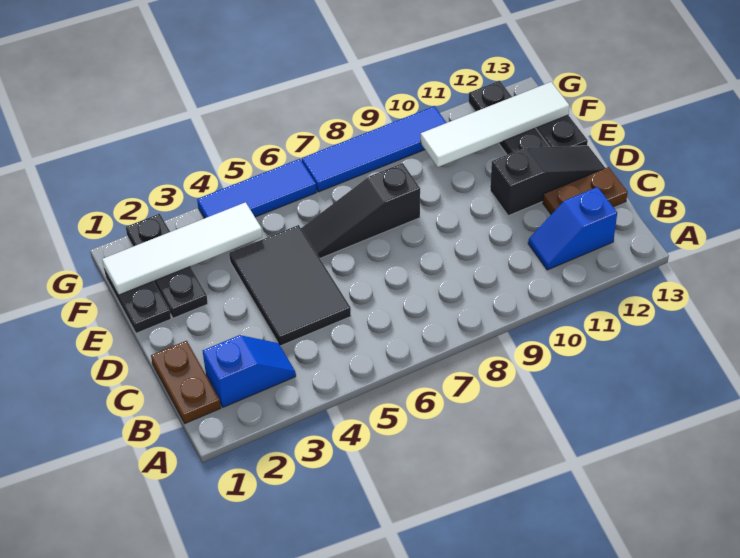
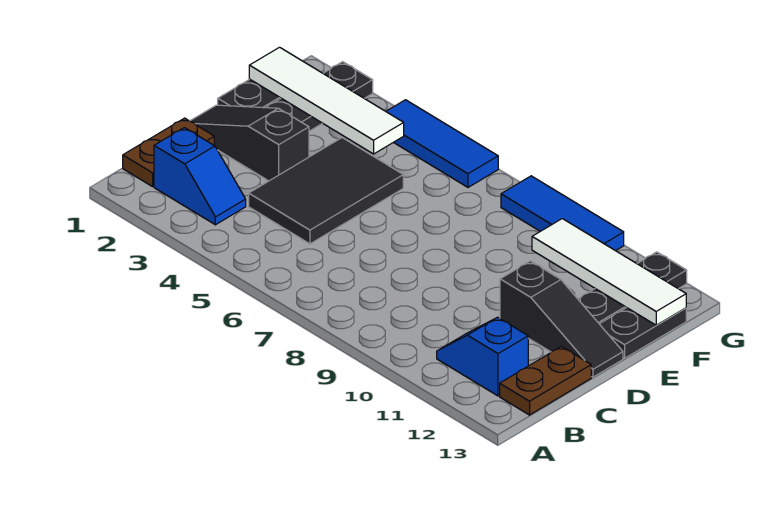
brown plate C12:C13 level 1 -> brown plate B13:C13 level 1
black slope E6:E8 level 1 top 8 -> black slope D1:D3 level 1 top 3
blue tile G7:G10 level 1 -> blue tile G8:G10 level 1

